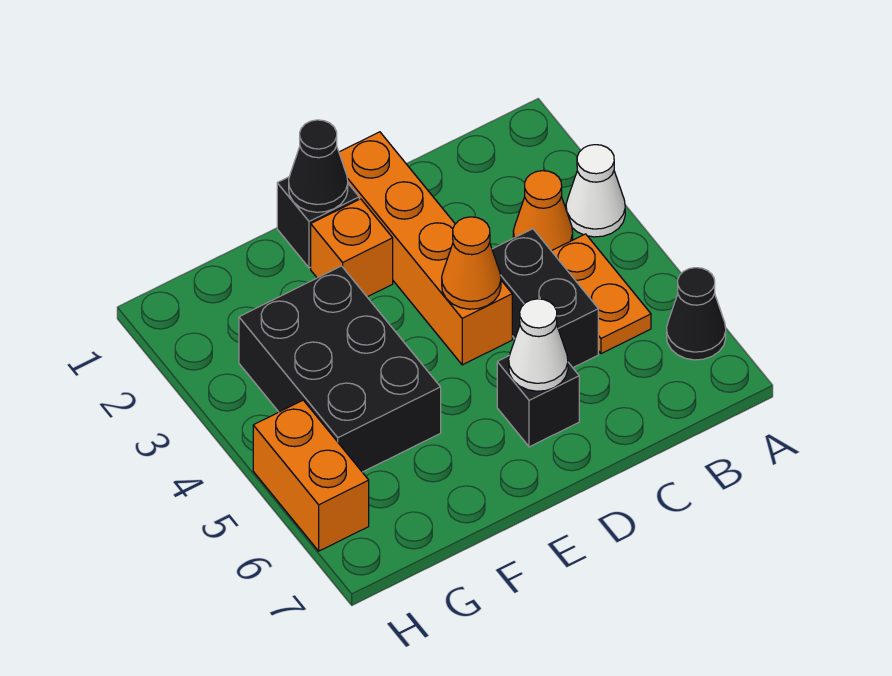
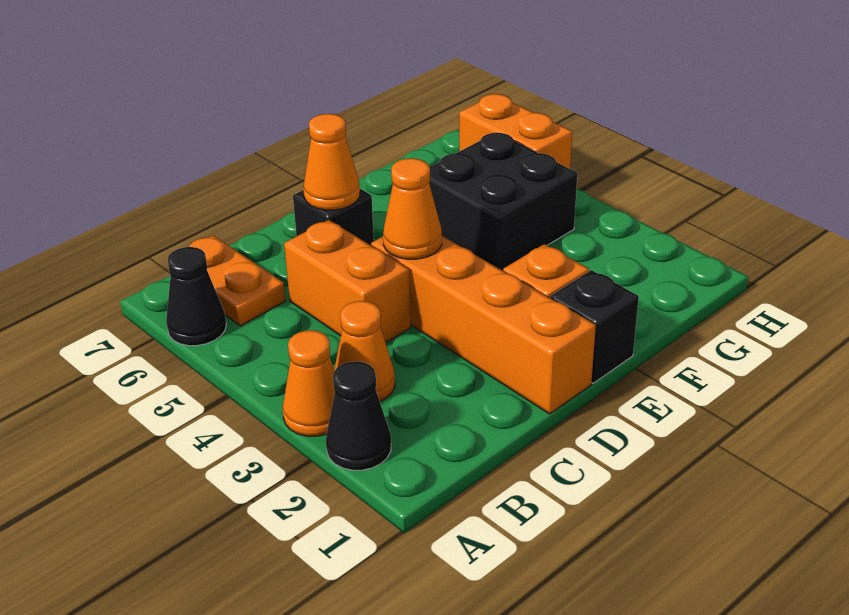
white cone A3 level 1 -> orange cone A3 level 1
orange plate B4:B5 level 1 -> orange plate B6:B7 level 1
black brick C4:C5 level 1 -> orange brick C4:C5 level 1
white cone D6 level 2 -> orange cone D6 level 2
black cone E1 level 2 -> black cone A2 level 1
black brick F3:G5 level 1 -> black brick F4:G5 level 1

